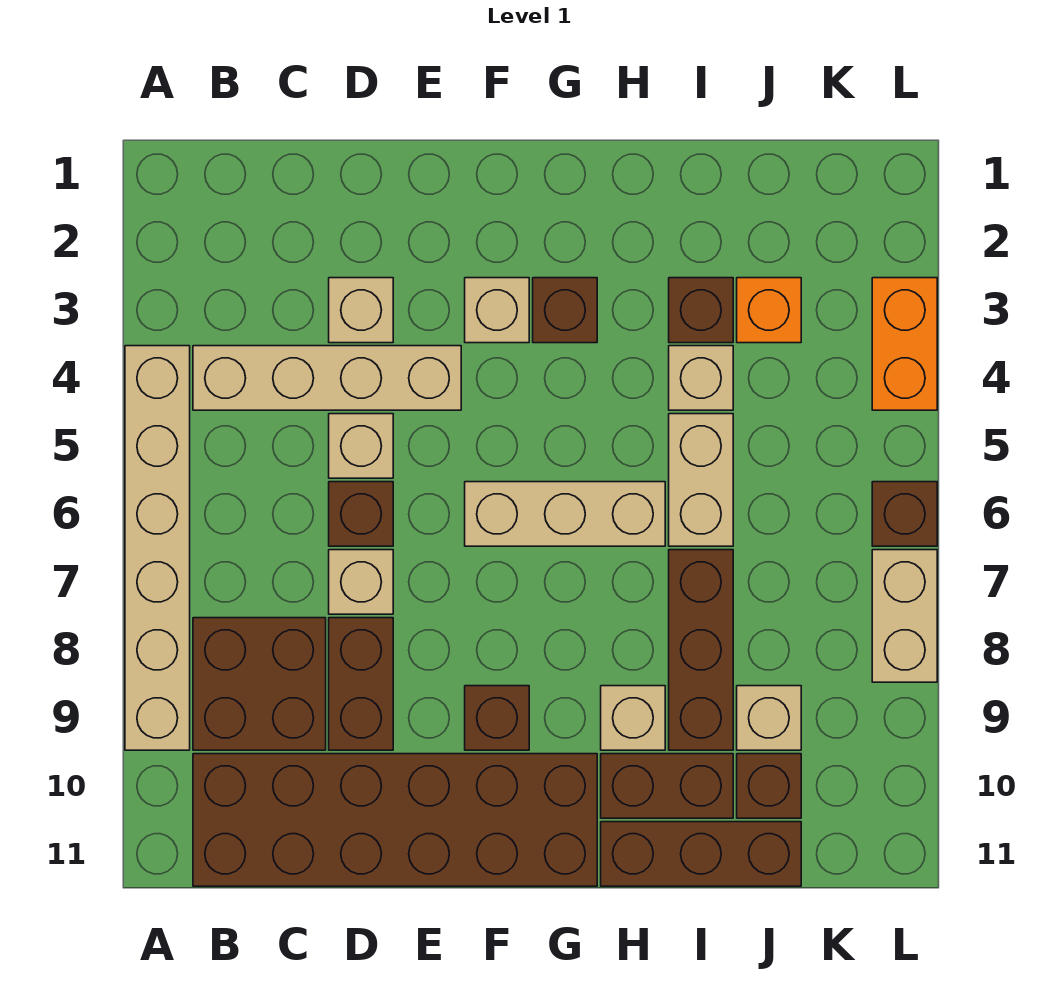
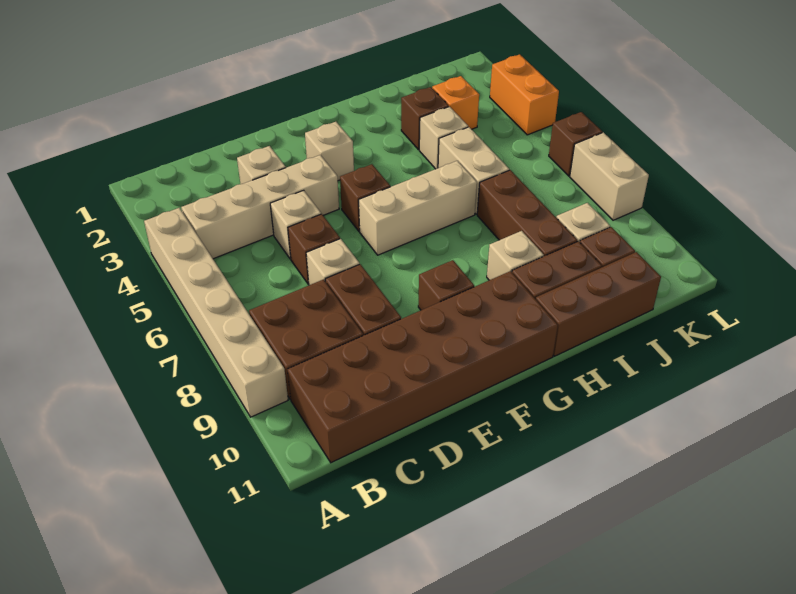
brown brick G3 level 1 -> brown brick F5 level 1

